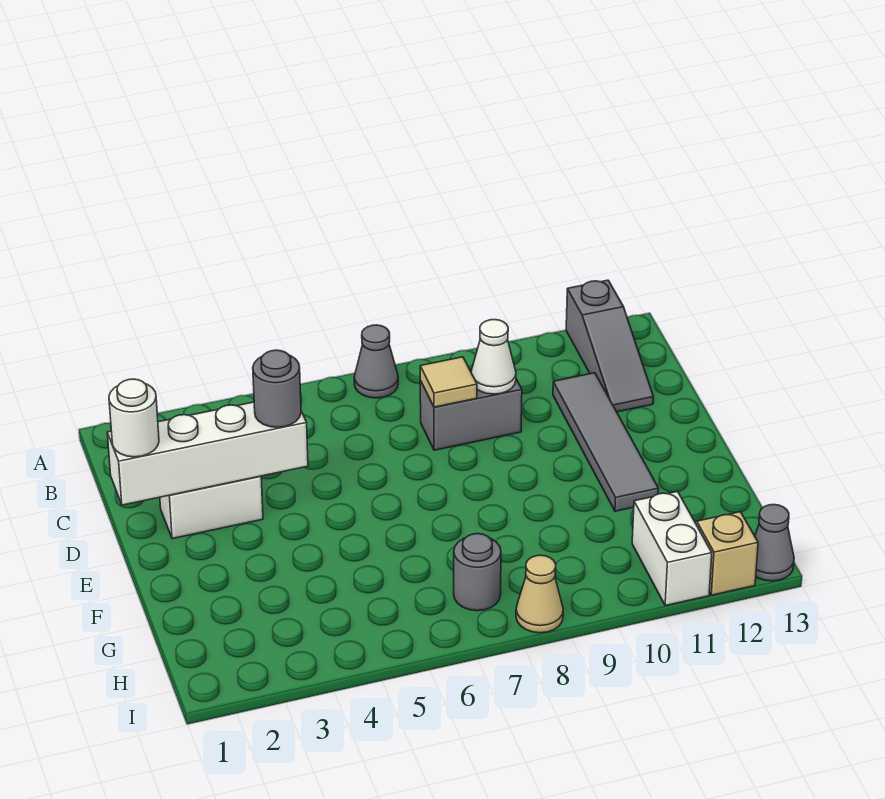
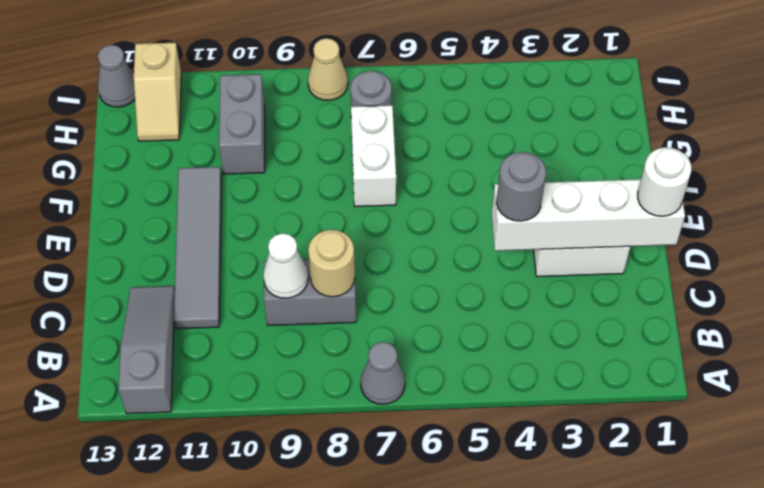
tan tile C8 level 2 -> tan round brick C8 level 2
none -> grey brick G10:H10 level 1
white brick H11:I11 level 1 -> white brick F7:G7 level 1

